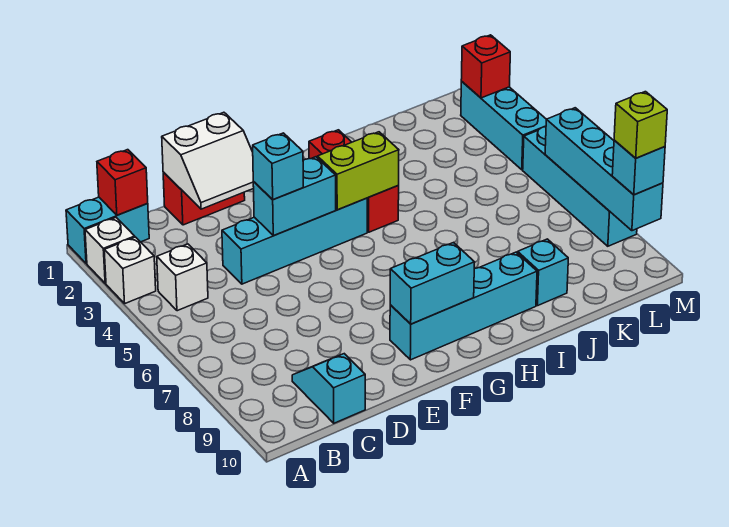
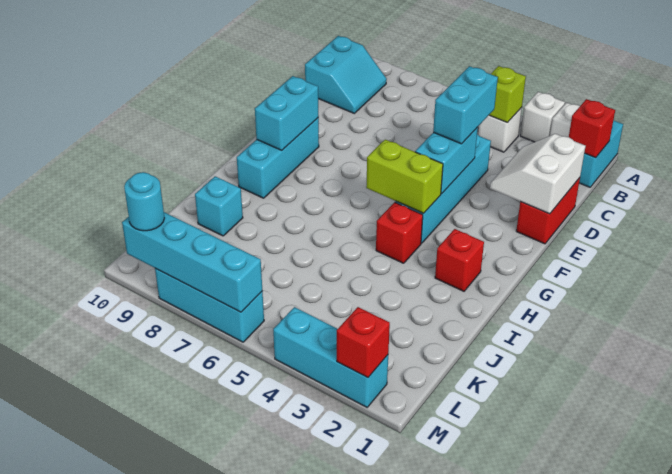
cyan slope C9:C10 level 1 top 10 -> cyan slope B9:C10 level 1 top 10
cyan brick E4 level 3 -> cyan brick D4:E4 level 3
cyan brick F9:I9 level 1 -> cyan brick F9:H9 level 1
lime brick G4:H4 level 2 -> lime brick G4:G5 level 2
cyan brick M5:M8 level 1 -> cyan brick M6:M8 level 1
cyan brick M9 level 3 -> cyan round brick M9 level 3
lime brick M9 level 4 -> lime brick B4 level 2

